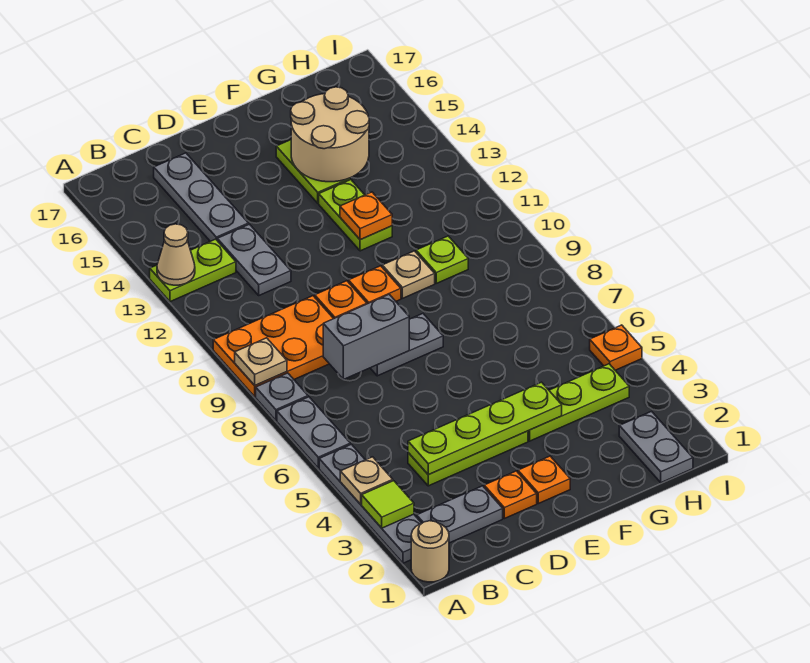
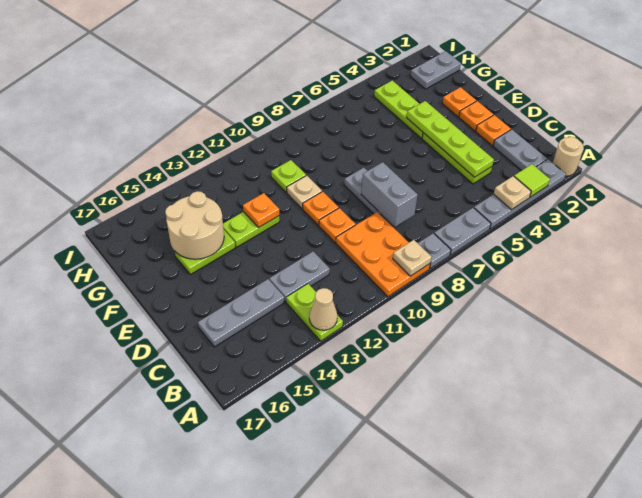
orange plate I5 level 1 -> orange plate F2 level 1

